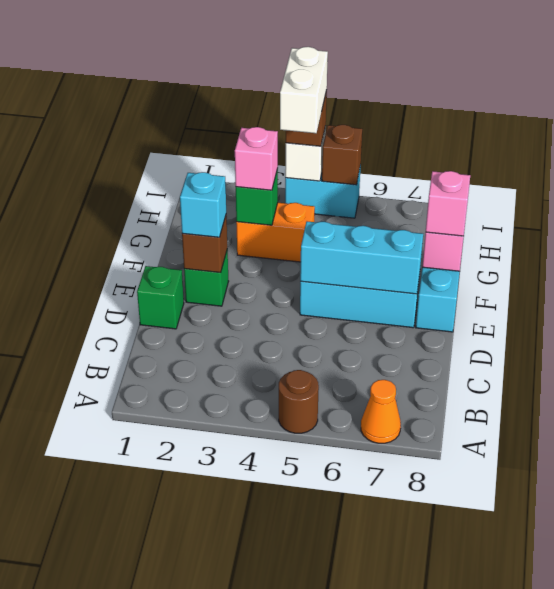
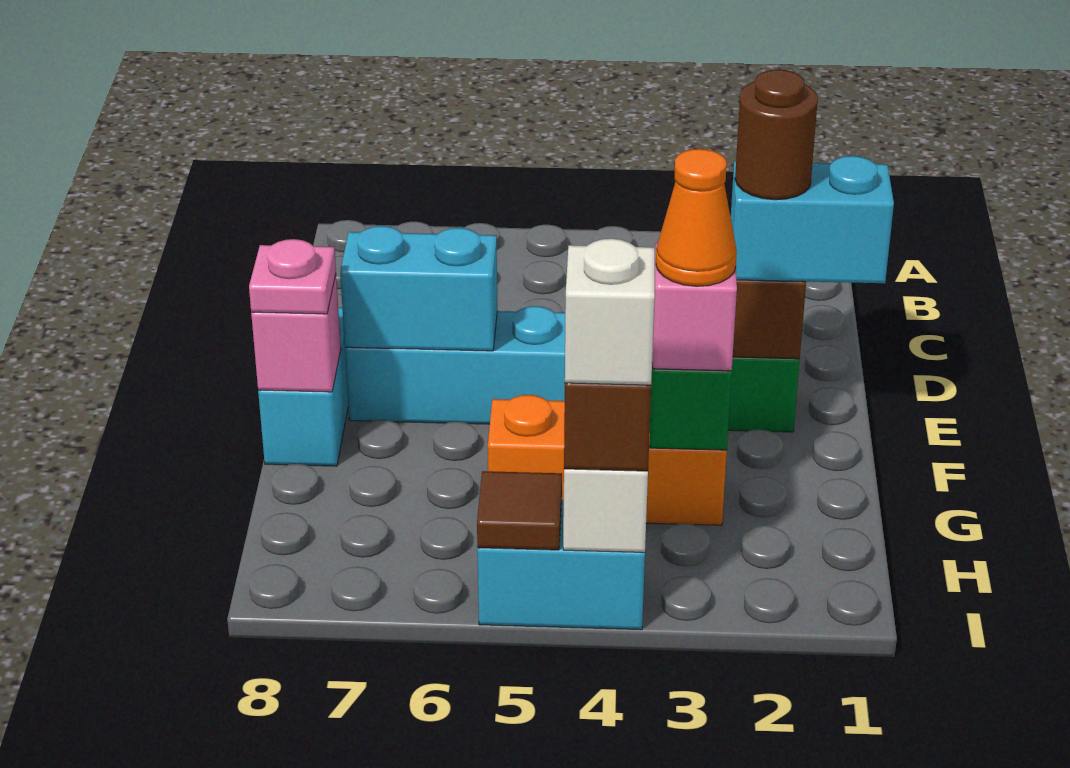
brown round brick A5 level 1 -> brown round brick E2 level 4
orange cone A7 level 1 -> orange cone G3 level 4
green brick D1 level 1 -> none
cyan brick E2 level 3 -> cyan brick E1:E2 level 3
cyan brick E5:E7 level 2 -> cyan brick E6:E7 level 2
pink brick F8 level 3 -> pink plate F8 level 3
orange brick G3:G4 level 1 -> orange brick G3:G5 level 1
white brick H4:I4 level 4 -> white brick I4 level 4
brown brick I5 level 2 -> brown tile I5 level 2

